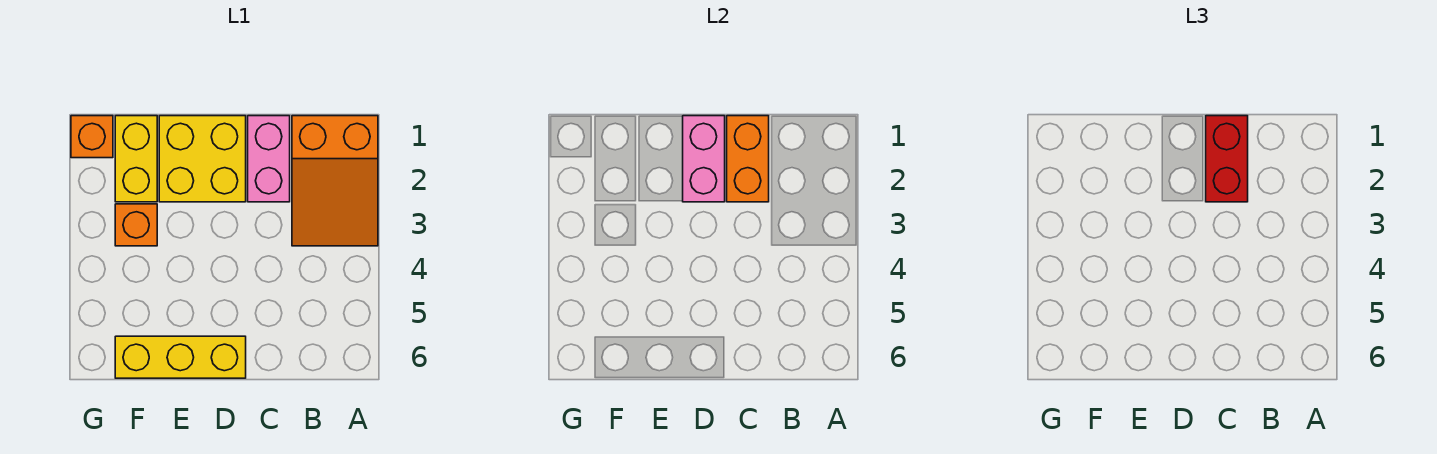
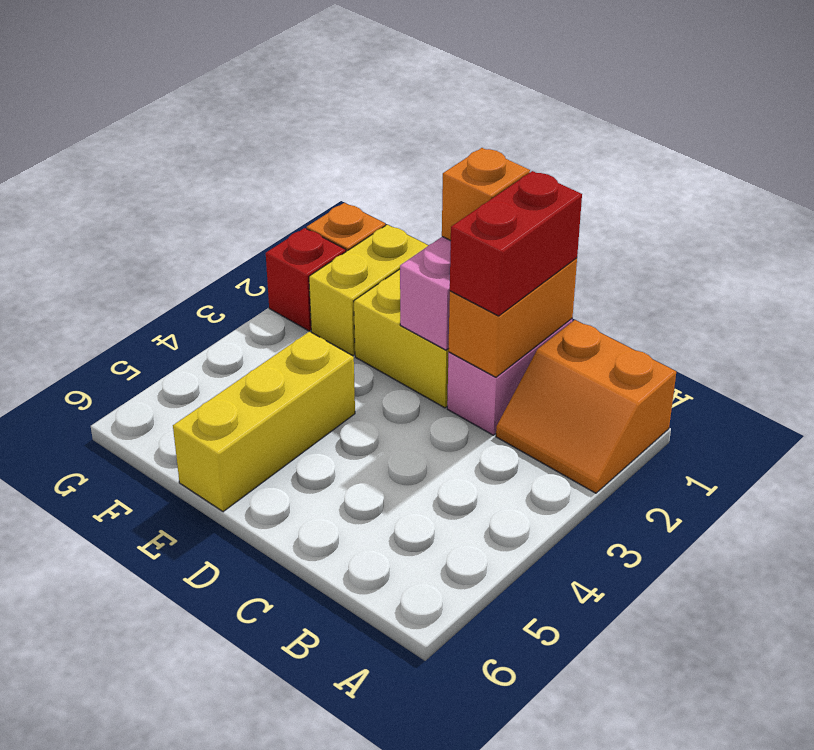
orange slope A1:B3 level 1 top 1 -> orange slope A1:B2 level 1 top 1
yellow brick D6:F6 level 1 -> yellow brick E4:E6 level 1
orange brick F3 level 1 -> orange brick D1 level 3
none -> red brick G2 level 1

